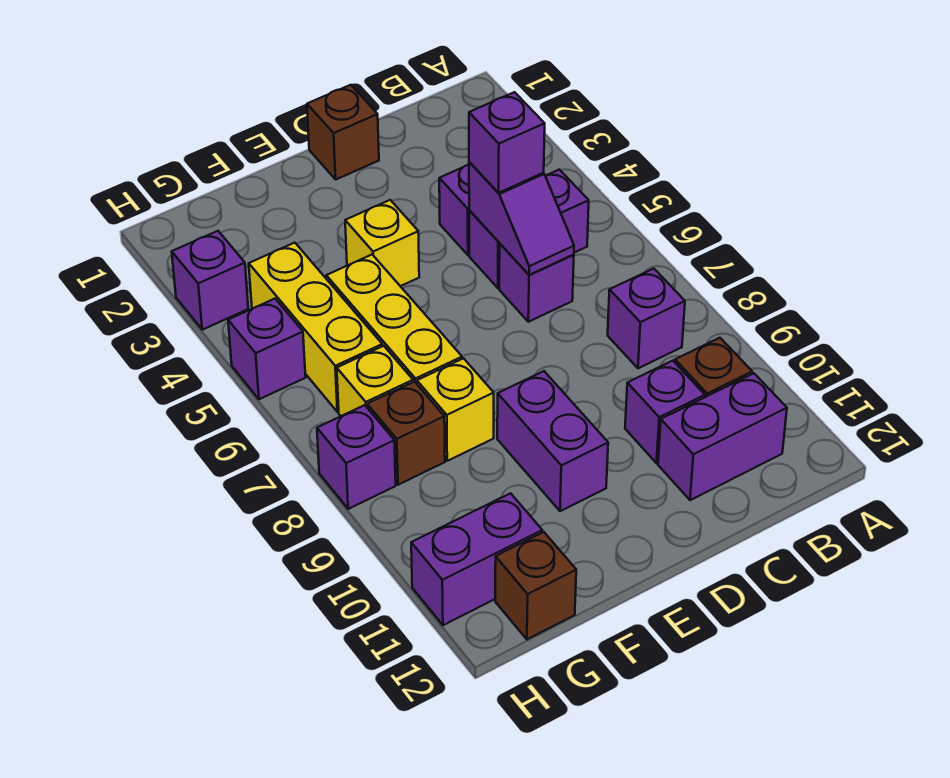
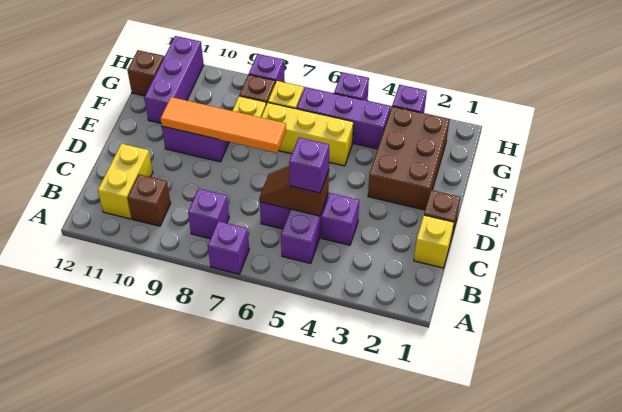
purple brick B11:C11 level 1 -> yellow brick B11:C11 level 1
purple slope C5:C6 level 2 top 5 -> brown slope C5:C6 level 2 top 5
purple brick C10 level 1 -> purple brick A7 level 1
none -> brown brick E2:G3 level 1
yellow brick E4 level 1 -> yellow brick C1 level 1
none -> orange tile E7:E10 level 2
yellow brick G4:G6 level 1 -> purple brick G4:G6 level 1
purple brick G11:H11 level 1 -> purple brick F11:H11 level 1

